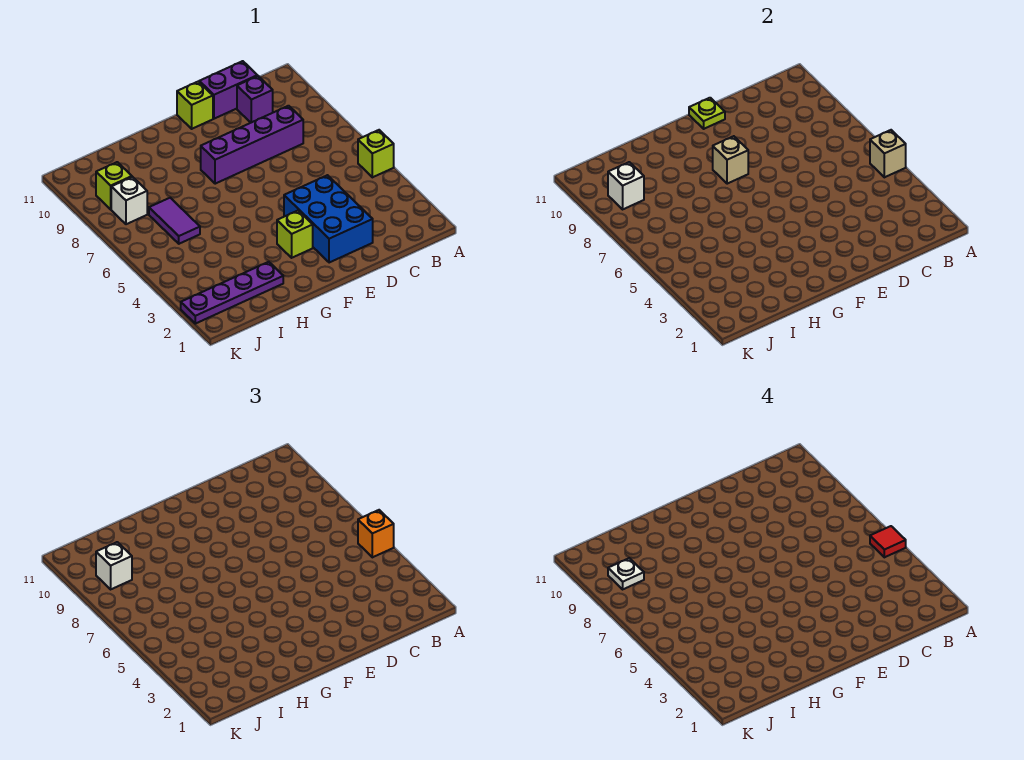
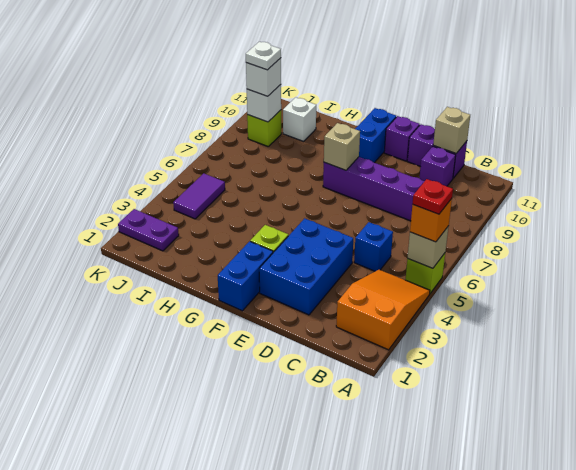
none -> orange slope A2:B4 level 1 top 2
red tile A5 level 4 -> red plate A5 level 4
none -> blue brick C5 level 1
none -> tan brick C11 level 2
lime brick E11 level 1 -> purple brick E11 level 1
lime plate E11 level 2 -> none
none -> blue brick F1:F2 level 1
none -> blue brick F10:F11 level 1
purple plate H2:K2 level 1 -> purple plate J2:K2 level 1
purple tile I6:I7 level 1 -> purple tile J4:J5 level 1
white brick J8 level 1 -> white brick I10 level 1

